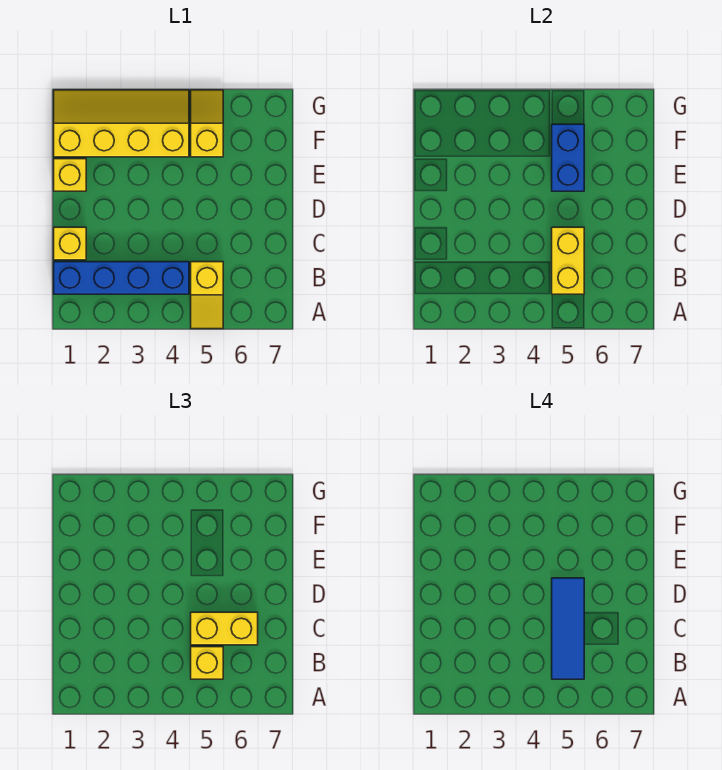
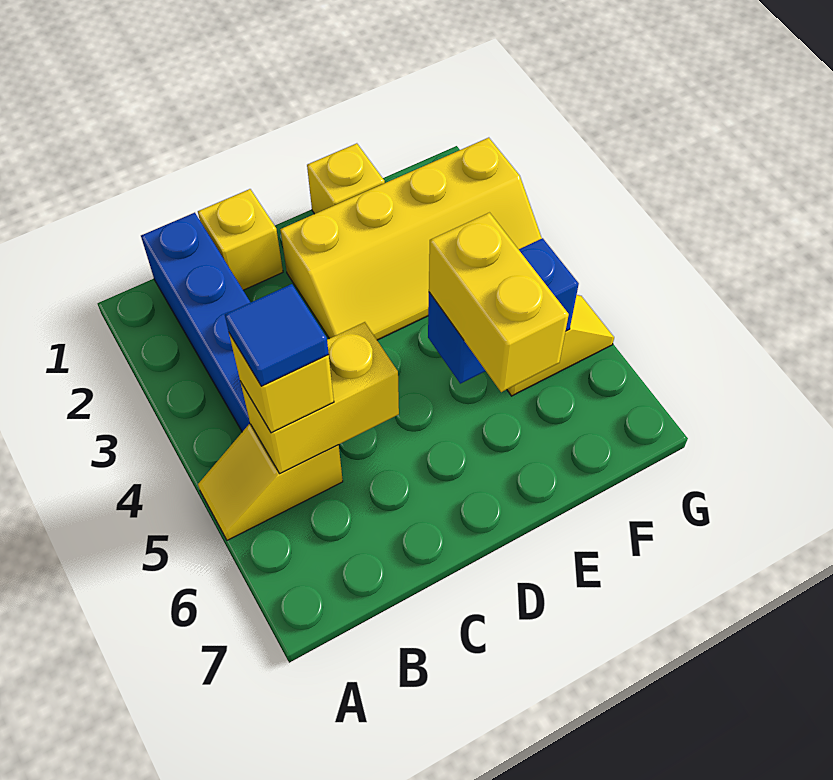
blue tile B5:D5 level 4 -> blue tile B5 level 4
yellow brick C5:C6 level 3 -> yellow brick E5:E6 level 3
yellow slope F1:G4 level 1 top F -> yellow slope D2:G3 level 1 top 2

